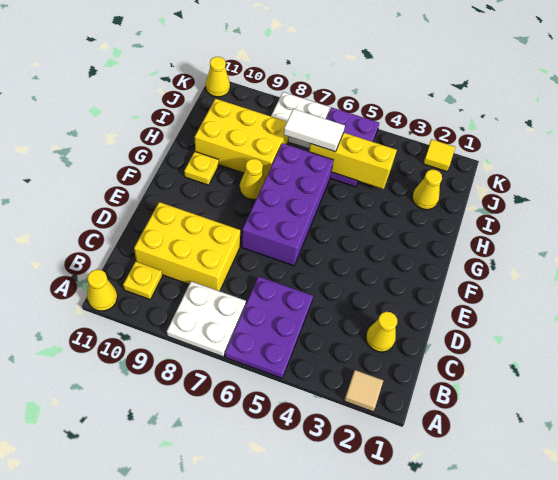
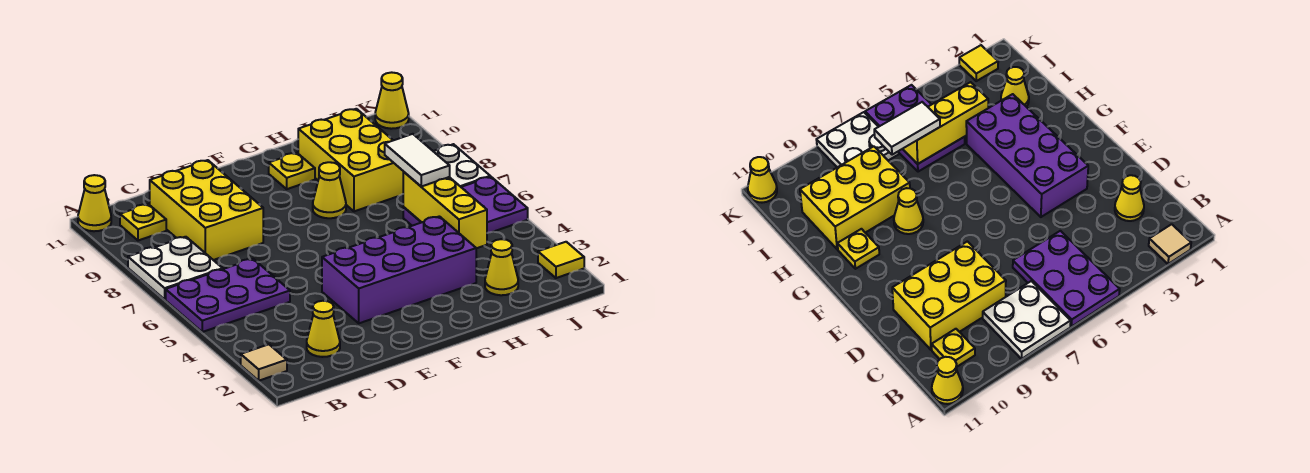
purple brick E6:H7 level 1 -> purple brick E3:H4 level 1

